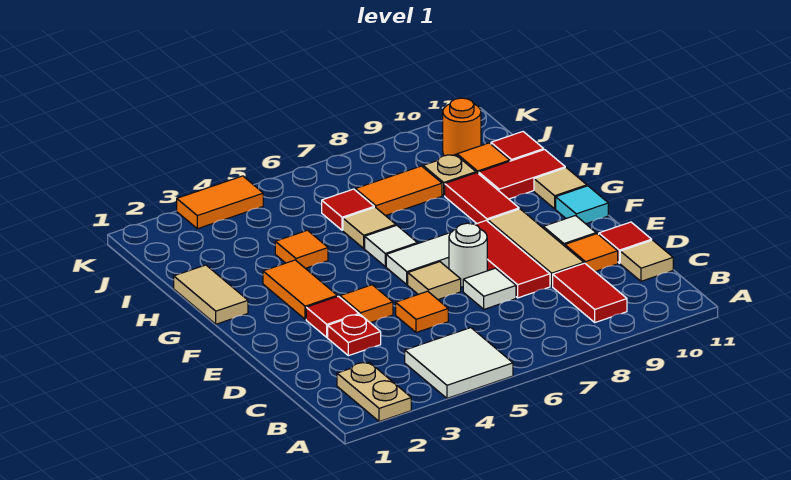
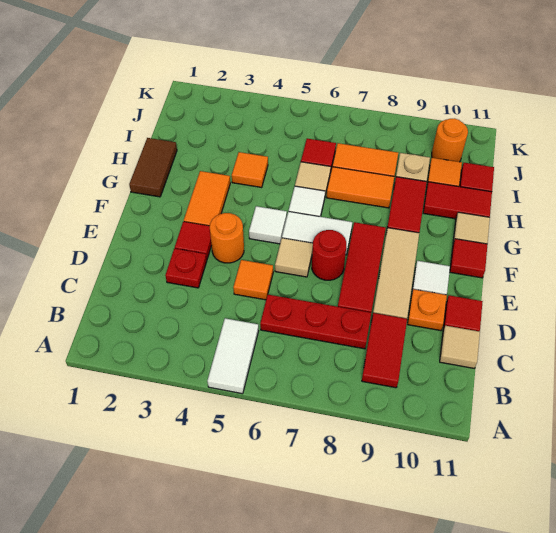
tan plate A2:B2 level 1 -> none
white tile A4:B5 level 1 -> white tile A5:B5 level 1
none -> red plate C6:C8 level 1
white tile D7 level 1 -> white tile F5 level 1
orange tile D10 level 1 -> orange plate D10 level 1
orange tile E4 level 1 -> orange round brick E4 level 1
white round brick E7 level 1 -> red round brick E7 level 1
cyan tile F11 level 1 -> red tile F11 level 1
tan tile G1:H1 level 1 -> brown tile G1:H1 level 1
orange tile K3:K4 level 1 -> orange tile H7:H8 level 1

